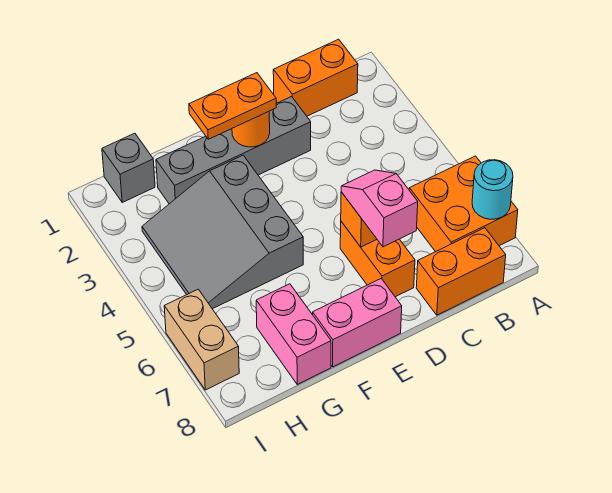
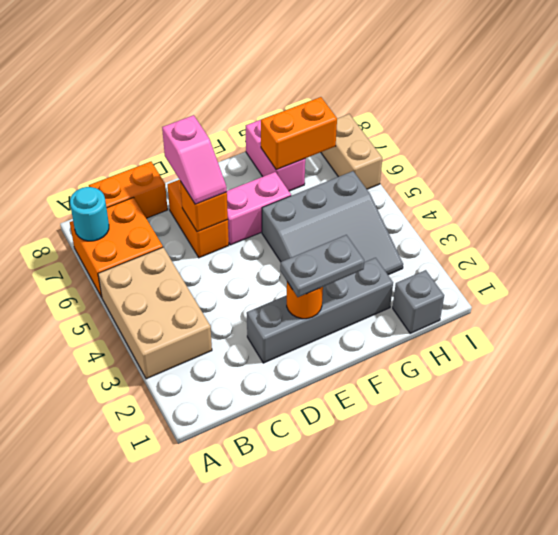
none -> tan brick A3:B5 level 1
orange brick B1:C1 level 1 -> orange brick G7:H7 level 2
orange plate E2:F2 level 3 -> grey plate E2:F2 level 3
pink brick E8:F8 level 1 -> pink brick E6:F6 level 1
grey slope F3:H5 level 1 top F -> grey slope F3:H5 level 1 top 5

